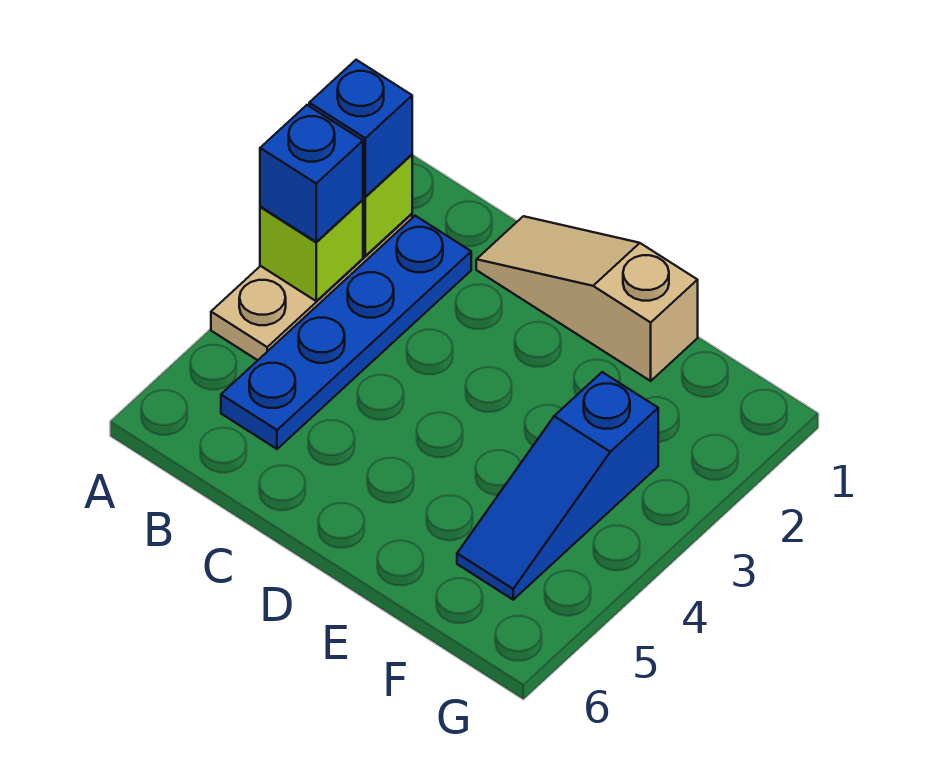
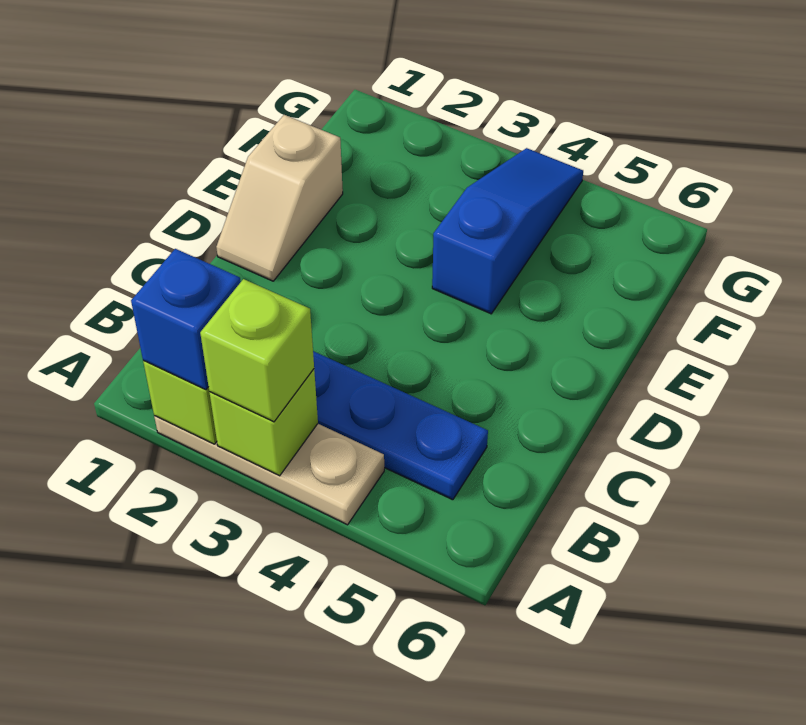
blue brick A3 level 3 -> lime brick A3 level 3
tan slope C1:E1 level 1 top E -> tan slope D1:E1 level 1 top E
blue slope F3:F5 level 1 top 3 -> blue slope E4:G4 level 1 top E

